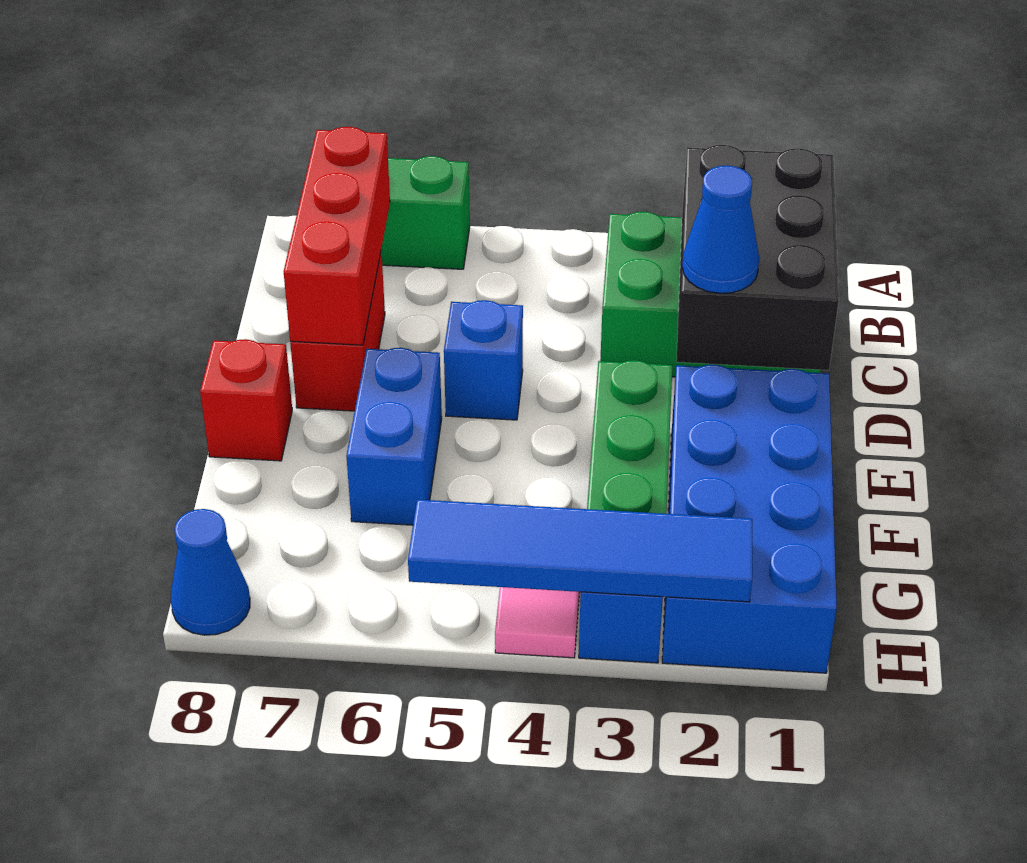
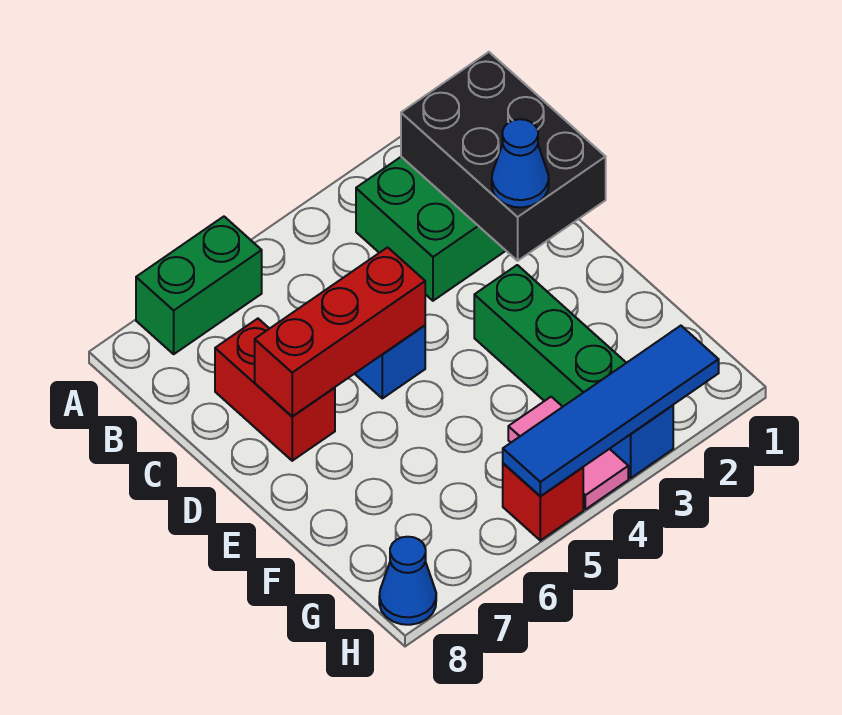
red brick B7:D7 level 2 -> red brick D5:D7 level 2
blue brick E1:H2 level 1 -> none
blue brick E6:F6 level 1 -> none
red brick E8 level 1 -> red brick H5 level 1

